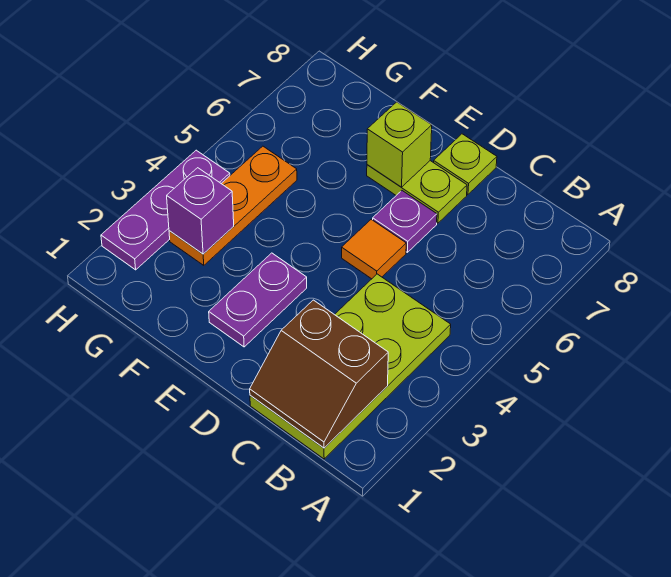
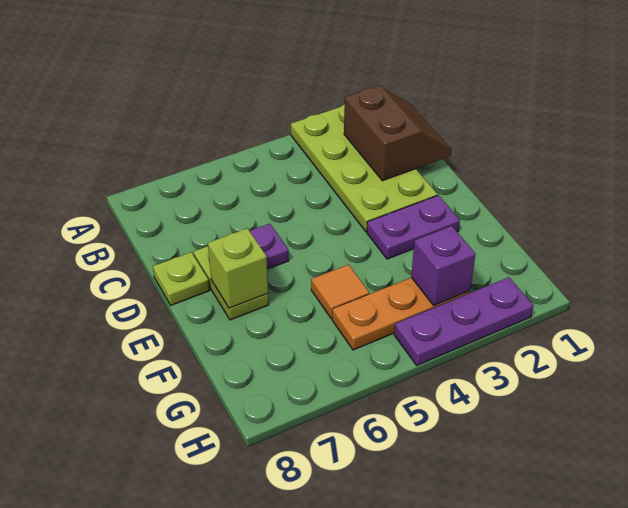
lime plate B1:C4 level 1 -> lime plate A2:D3 level 1
orange tile D5 level 1 -> orange tile F5 level 1

